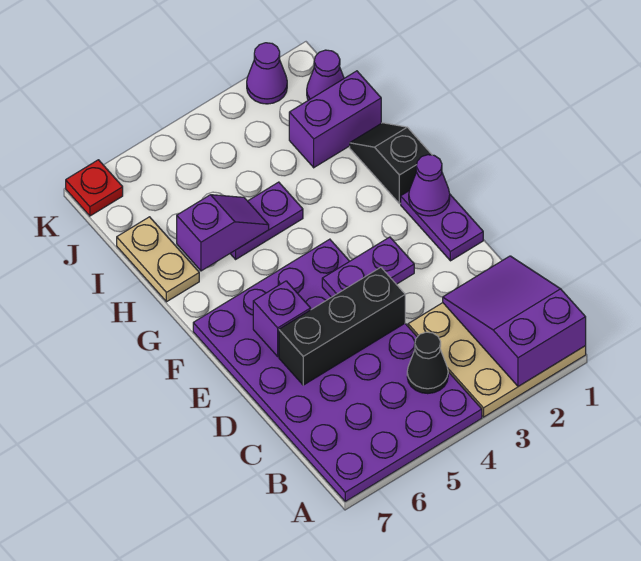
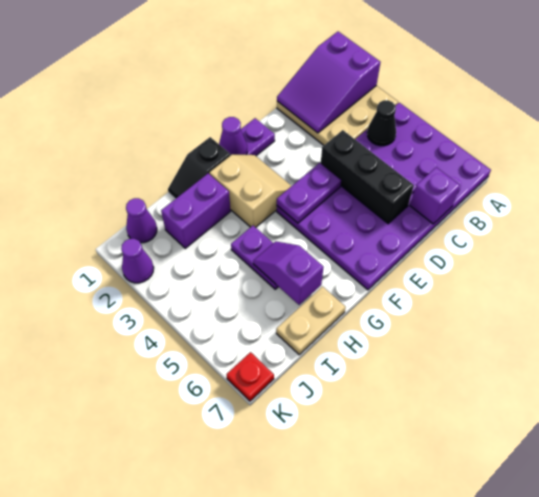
purple plate E3:E4 level 2 -> purple plate E4:F4 level 2
purple brick E6 level 2 -> purple brick C7 level 2
none -> tan slope F2:G3 level 1 top G
purple brick I1:I2 level 1 -> purple brick H2:I2 level 1

